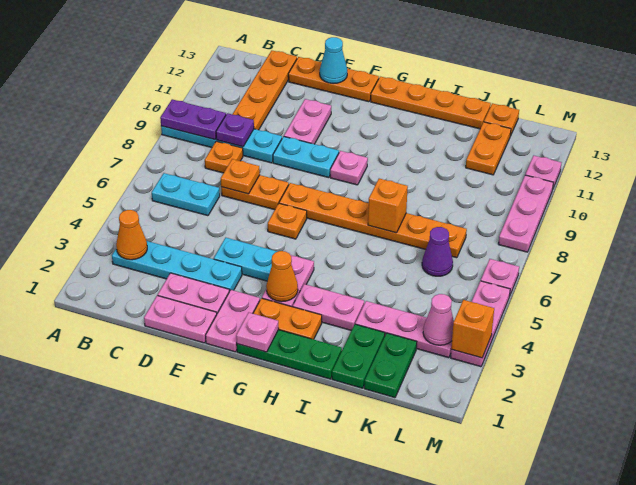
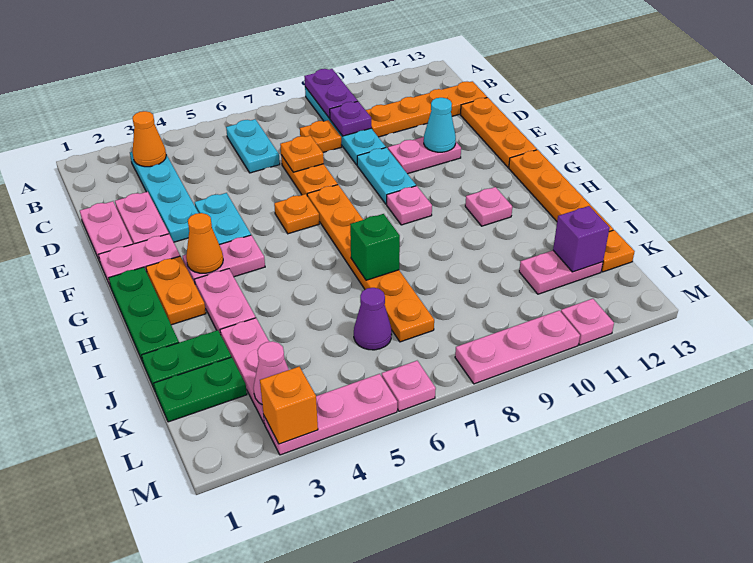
cyan cone E13 level 2 -> cyan cone E11 level 2
pink plate G1 level 2 -> pink plate H11 level 1
orange brick I7 level 2 -> green brick I7 level 2
orange plate K11:K12 level 1 -> pink plate K11:K12 level 1
none -> purple brick K12 level 2

